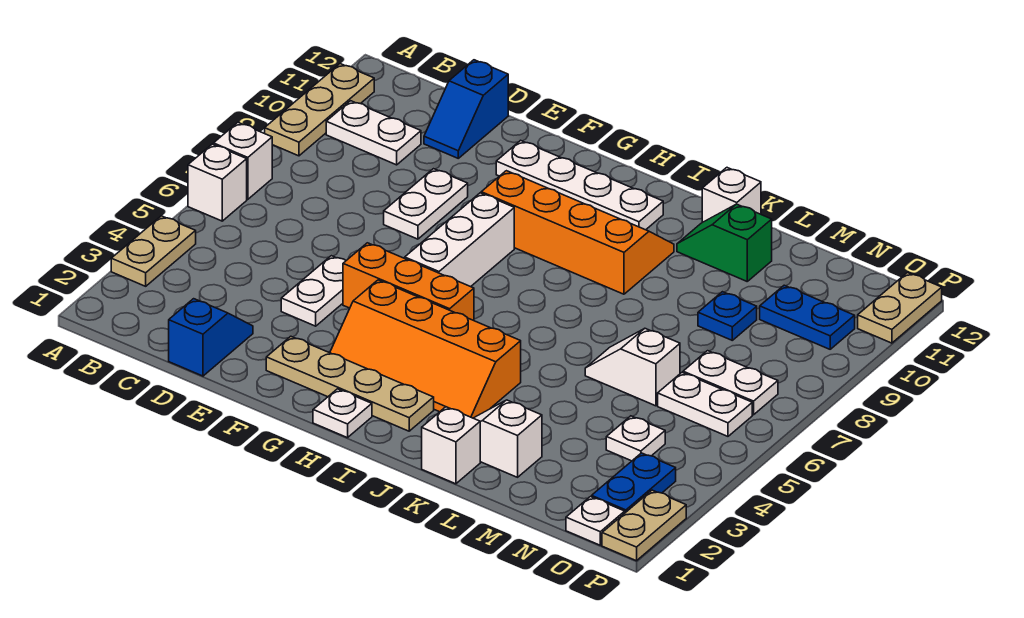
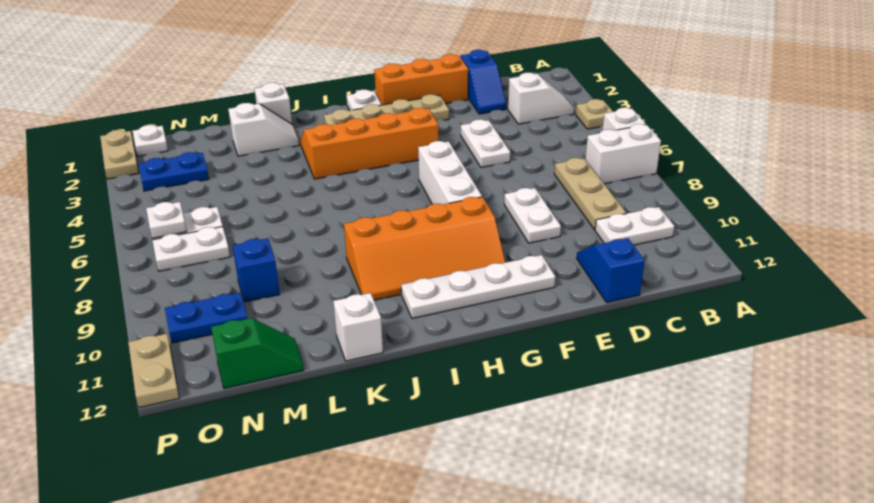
tan plate A3:A4 level 1 -> tan plate A4 level 1
white brick A7 level 1 -> white brick A7:B7 level 1
tan plate A9:A11 level 1 -> tan plate C7:C9 level 1
orange brick F5:H5 level 1 -> orange brick E1:G1 level 1
green slope K11:L11 level 1 top L -> green slope M12:N12 level 1 top N
white slope L6:M6 level 1 top M -> white slope B3:C3 level 1 top C
blue plate M9 level 1 -> blue brick M9 level 1
white plate N4 level 1 -> white plate O6 level 2
blue plate O2:O3 level 1 -> blue plate N3:O3 level 1

